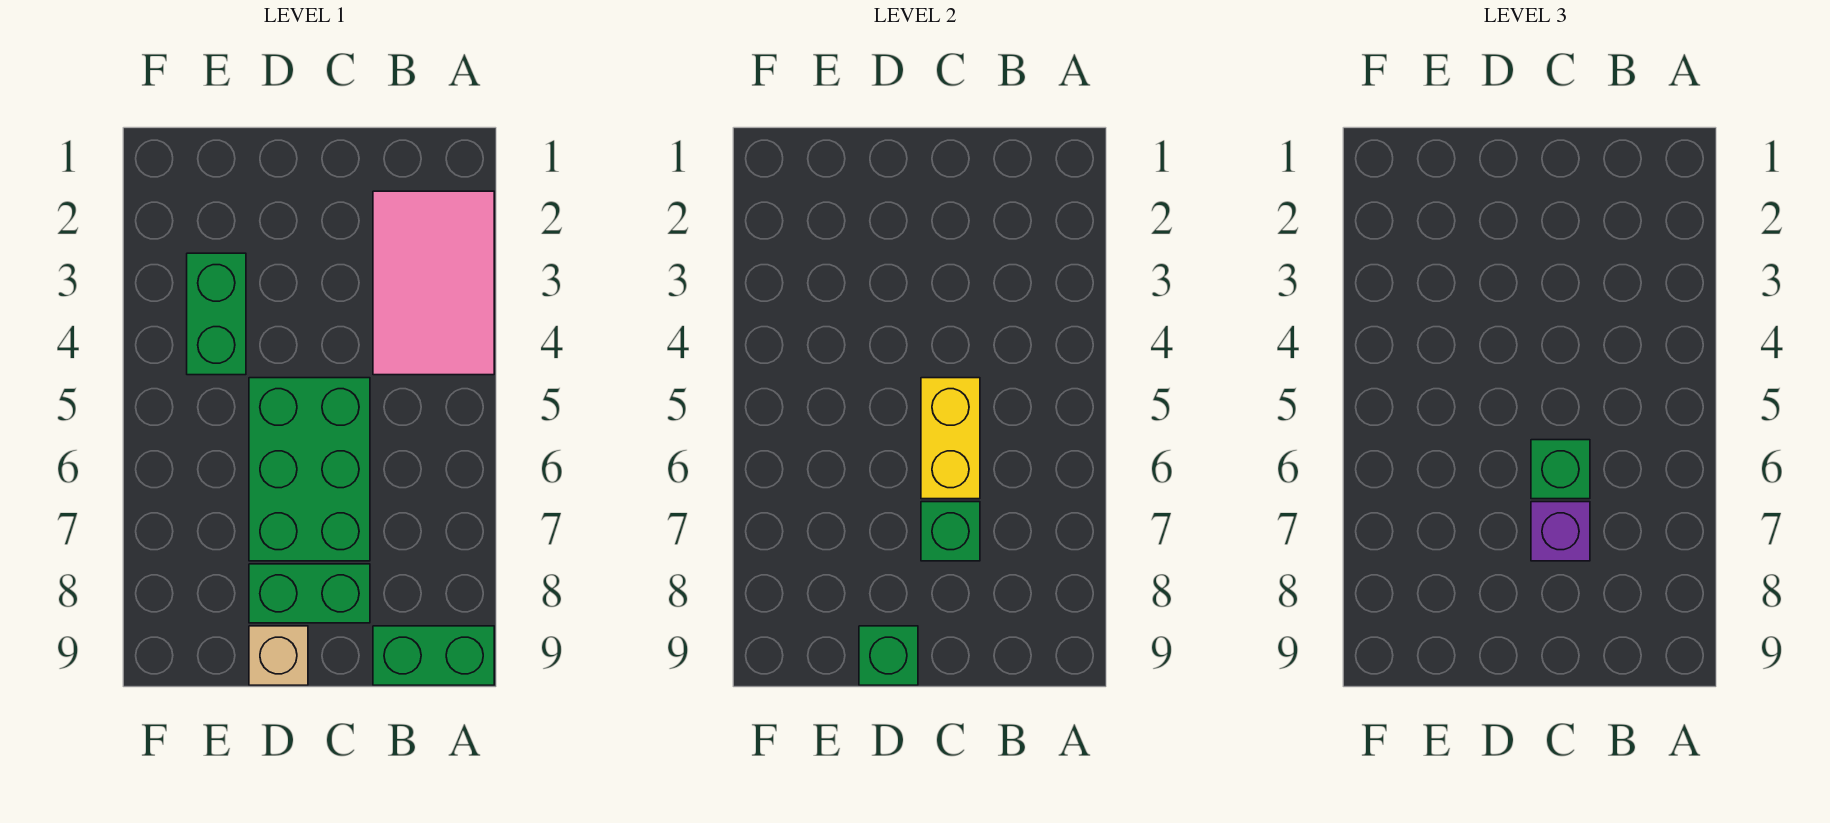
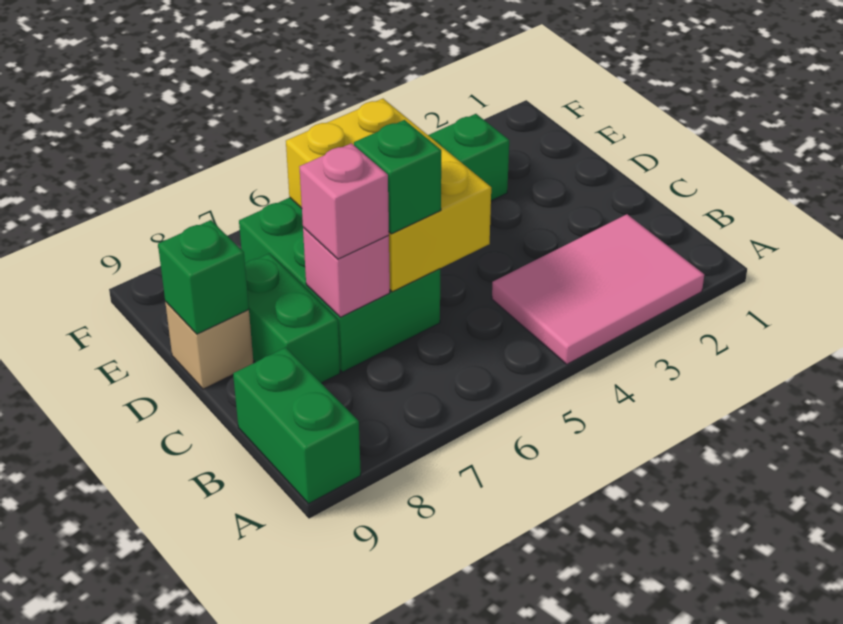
green brick C5:D7 level 1 -> green brick C6:E7 level 1
yellow brick C5:C6 level 2 -> yellow brick C5:E6 level 2
green brick C7 level 2 -> pink brick C7 level 2
purple brick C7 level 3 -> pink brick C7 level 3

